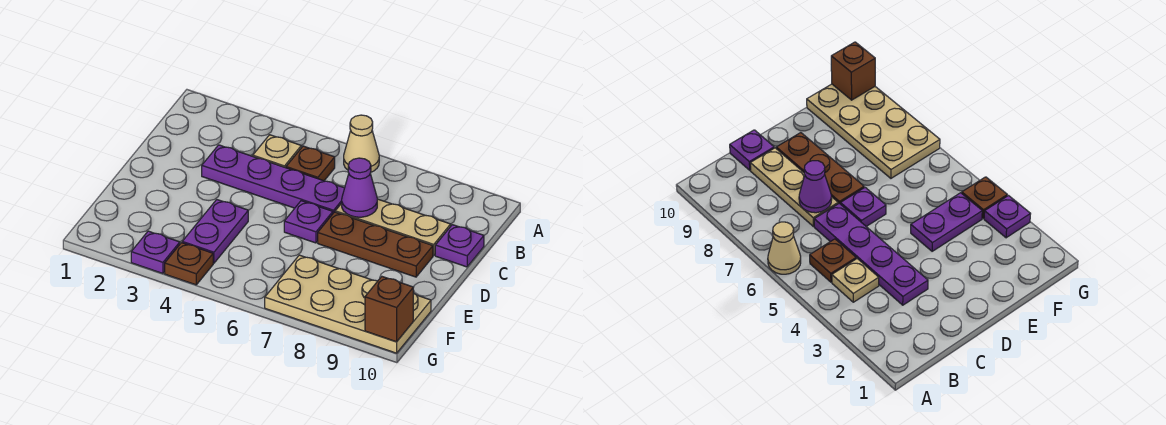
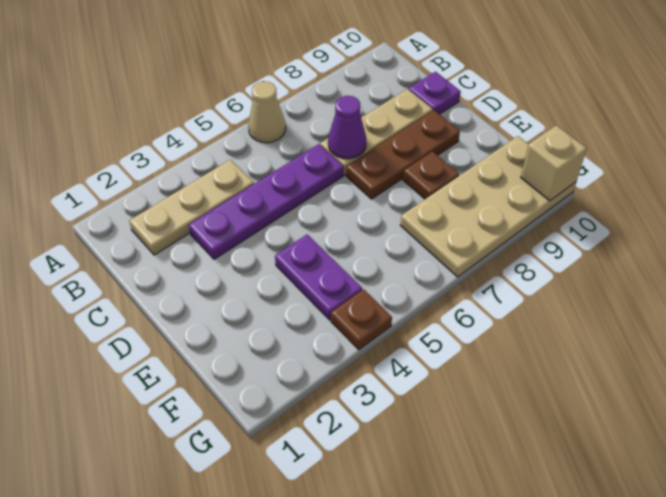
tan plate B4 level 1 -> tan plate B2:B4 level 1
brown plate B5 level 1 -> brown plate E8 level 1
purple plate D6 level 1 -> none
purple plate G3 level 1 -> none
brown brick G10 level 2 -> tan brick G10 level 2

